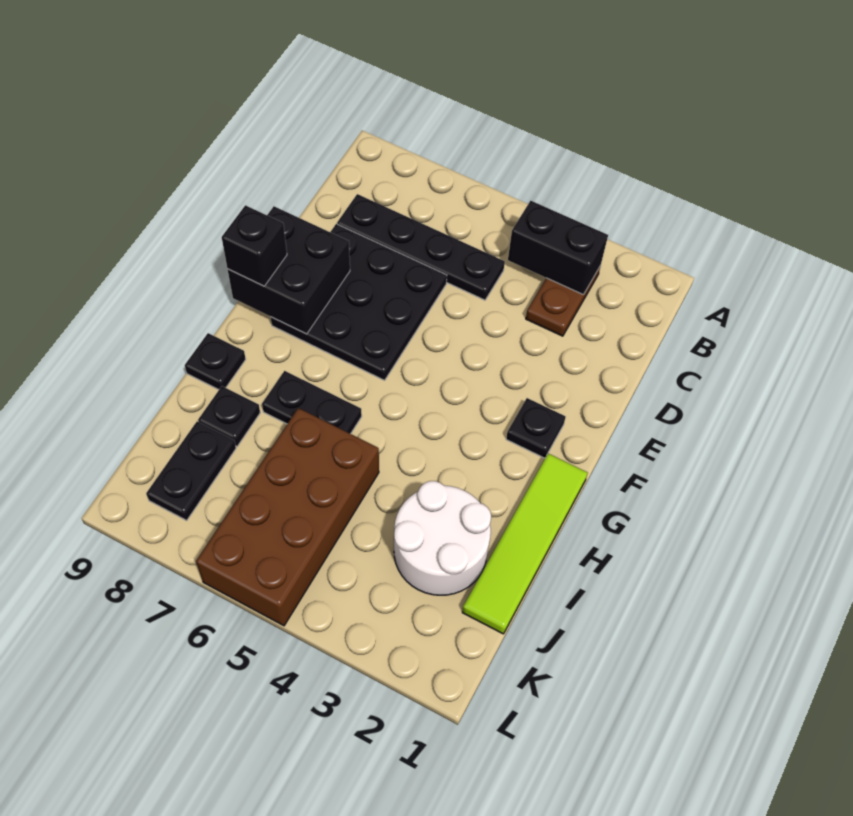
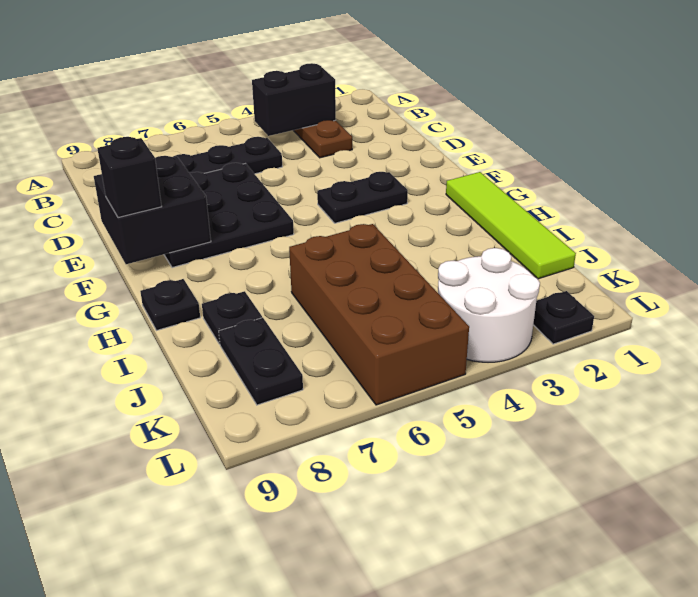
black plate F2 level 1 -> black plate L2 level 1
black plate H6:H7 level 1 -> black plate F3:F4 level 1
white round brick I2:J3 level 1 -> white round brick K3:L4 level 1

